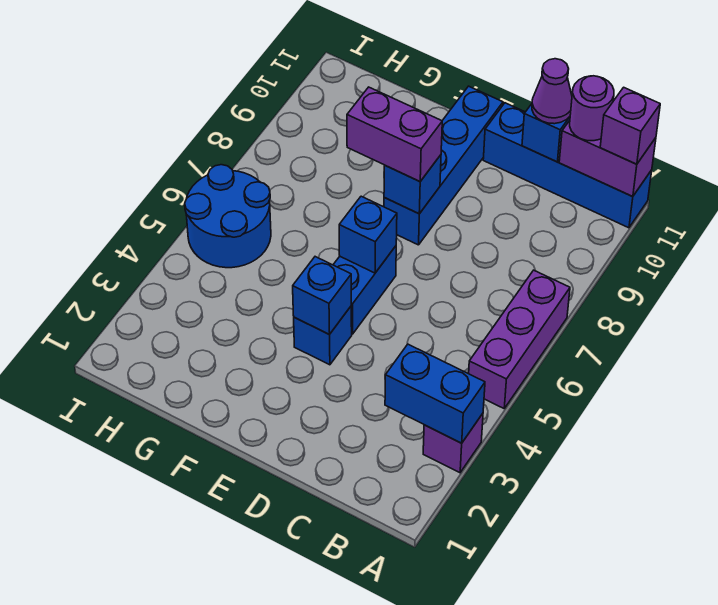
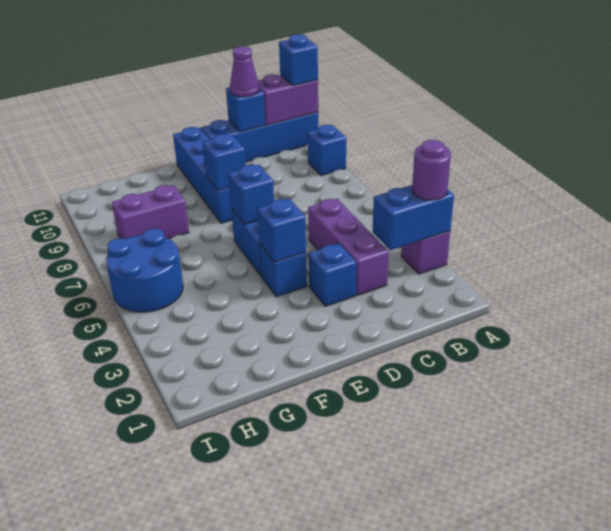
purple brick A5:A7 level 1 -> purple brick C3:C5 level 1
none -> blue brick A9 level 1
purple brick A11 level 3 -> blue brick A11 level 3
purple round brick B11 level 3 -> purple round brick A3 level 3
none -> blue brick D3 level 1
purple brick E8:F8 level 3 -> purple brick G8:H8 level 1

